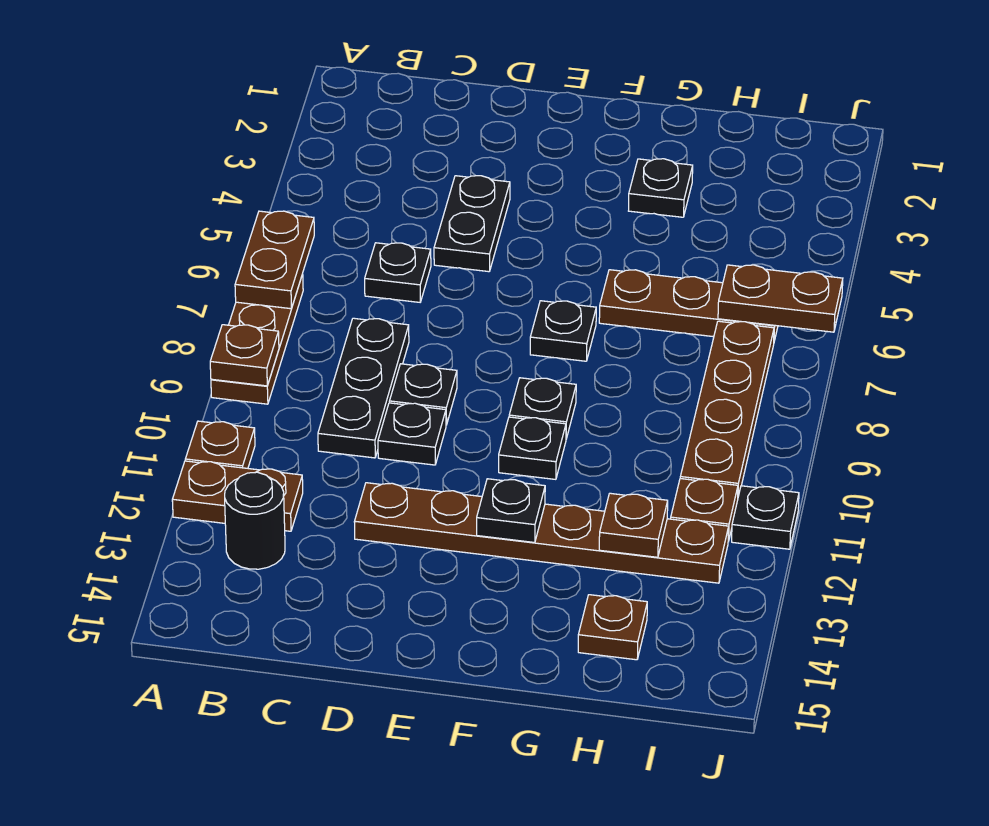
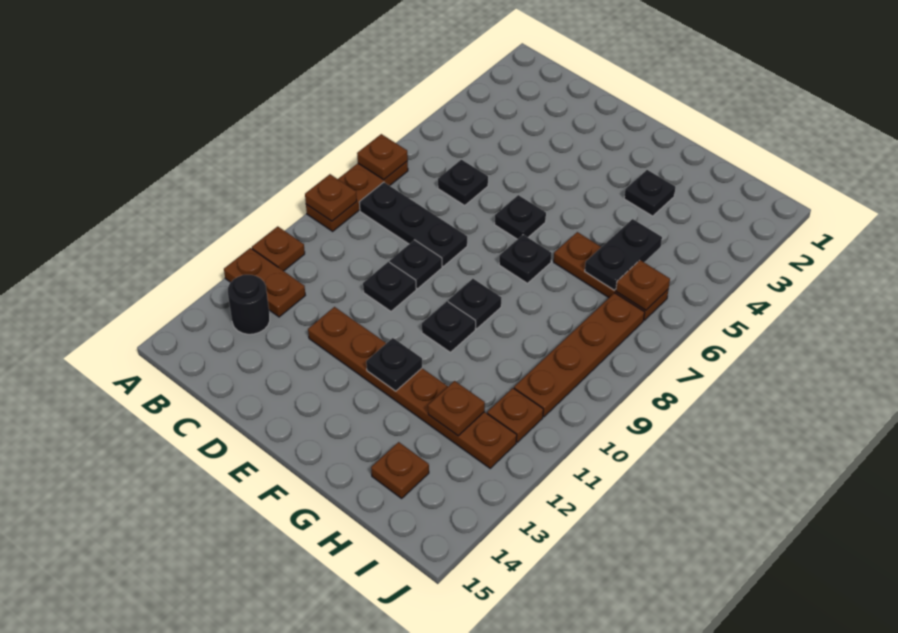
brown plate A6:A7 level 2 -> brown plate A7 level 2
black plate C8:C10 level 1 -> black plate B8:D8 level 1
black plate D4:D5 level 1 -> black plate H5:H6 level 2
brown plate I6:J6 level 2 -> brown plate I6 level 2
black plate J11 level 1 -> black plate E6 level 1

